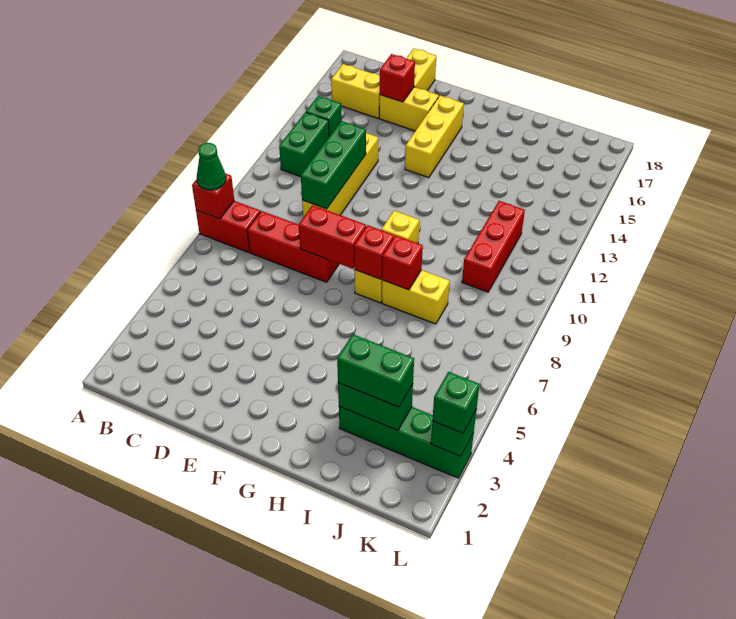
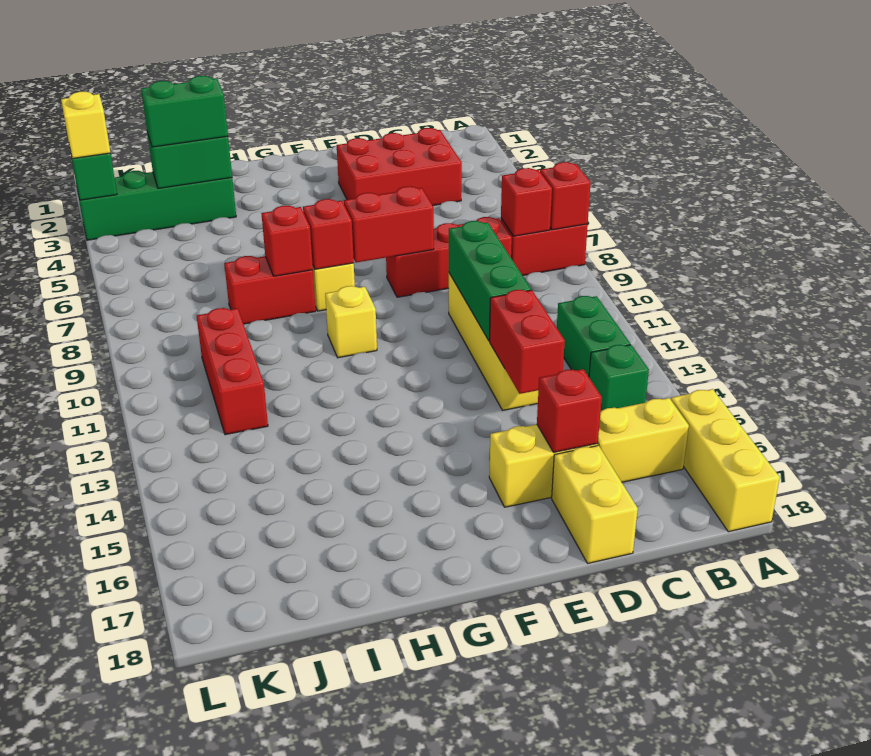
green cone A8 level 3 -> none
none -> red brick B8 level 2
none -> red brick C3:E4 level 1
none -> red brick D13:D14 level 2
yellow brick F14:F16 level 1 -> yellow brick A16:A18 level 1
yellow brick H8:I8 level 1 -> red brick H8:I8 level 1
green brick L3 level 3 -> yellow brick L3 level 3

